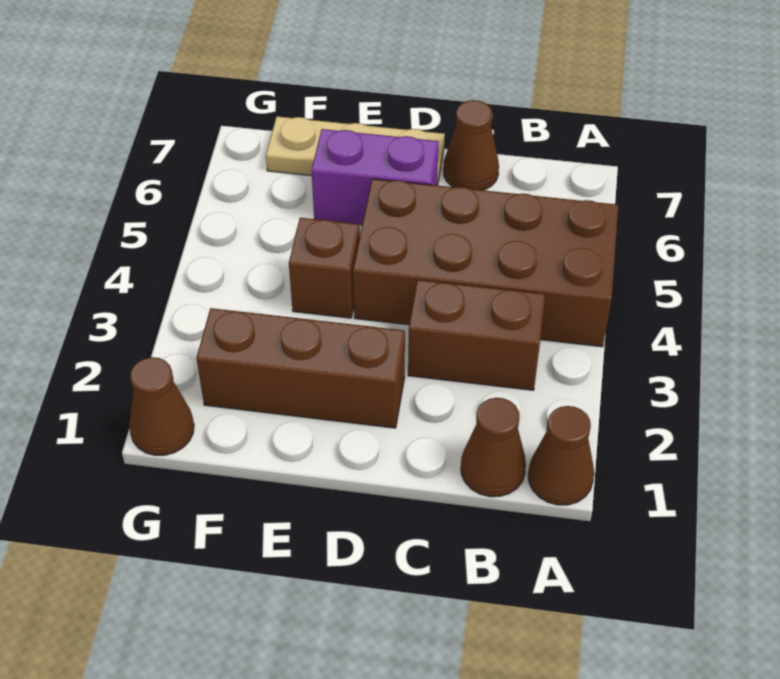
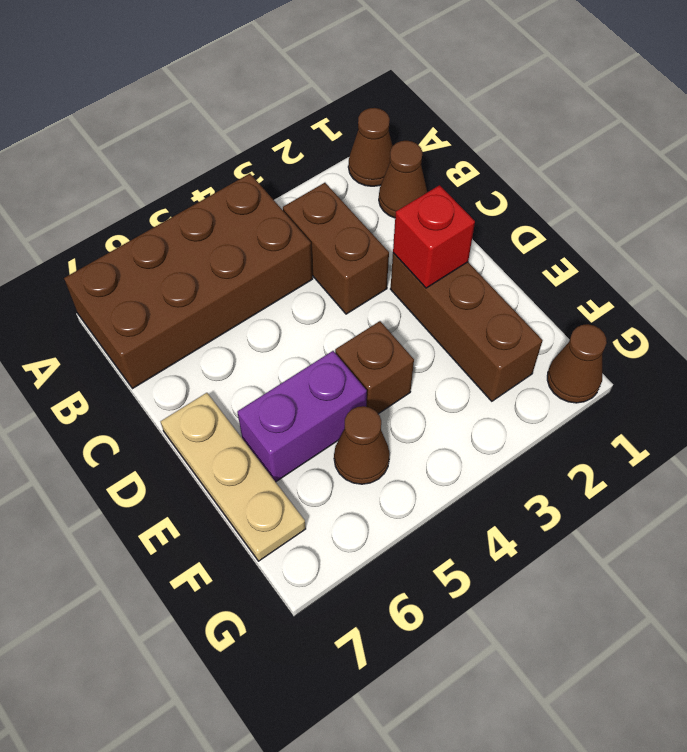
brown brick A4:D5 level 1 -> brown brick A4:B7 level 1
brown cone C7 level 1 -> brown cone F5 level 1
none -> red brick D2 level 2
purple brick D6:E6 level 1 -> purple brick E5:E6 level 1

